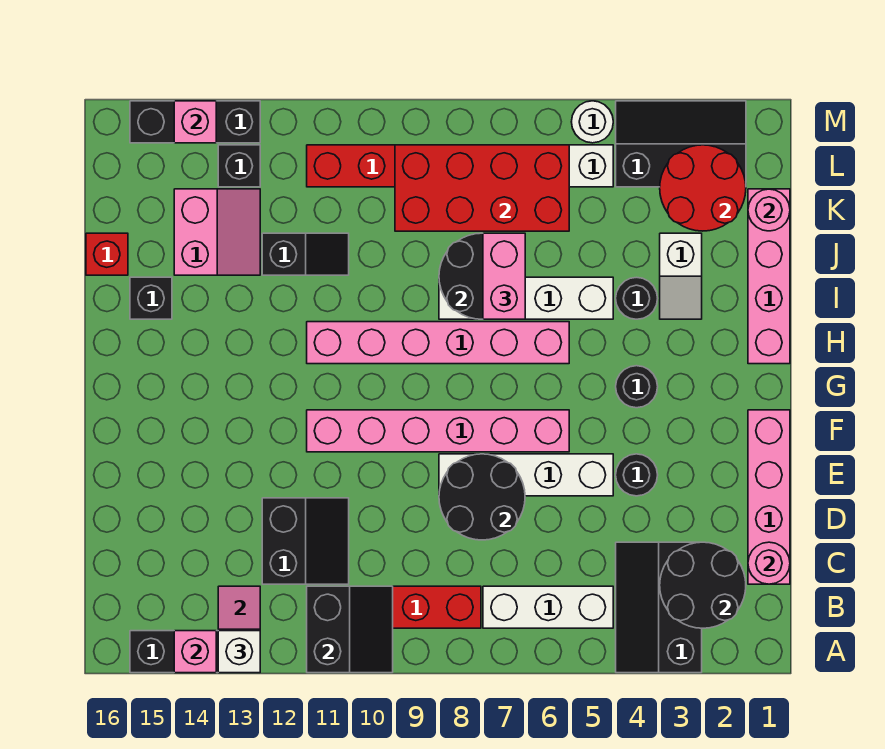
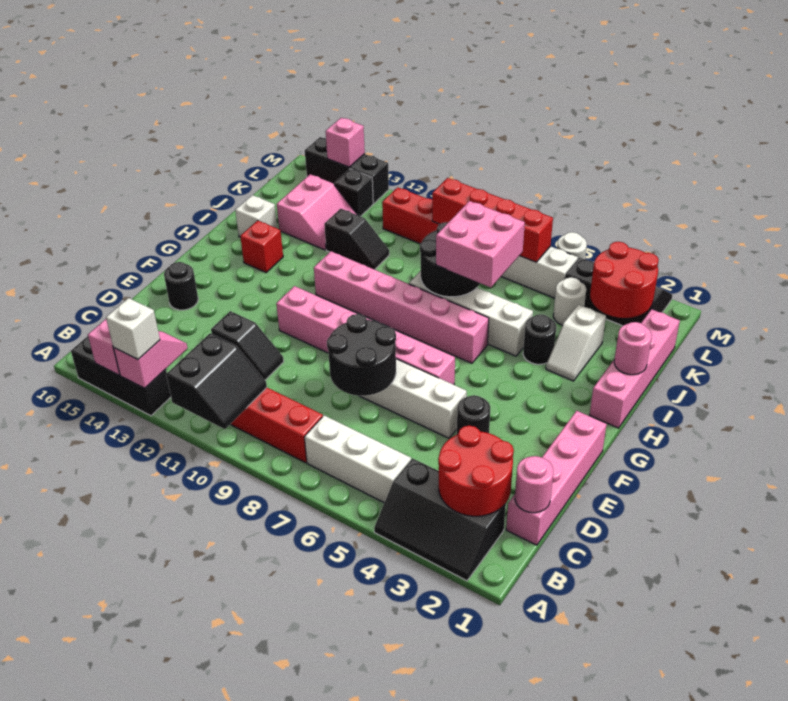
black slope A3:C4 level 1 top 3 -> black slope A2:B4 level 1 top B
black round brick B2:C3 level 2 -> red round brick B2:C3 level 2
black slope C11:D12 level 1 top 12 -> black slope D11:D12 level 1 top 12
black round brick G4 level 1 -> black round brick E15 level 1
pink brick I7:J7 level 3 -> pink brick I6:J7 level 3
black brick I15 level 1 -> white brick I15 level 1
red brick J16 level 1 -> red brick H14 level 1
pink round brick K1 level 2 -> pink round brick I1 level 2
none -> white round brick K4 level 1
red brick K6:L9 level 2 -> red brick L6:L9 level 2

